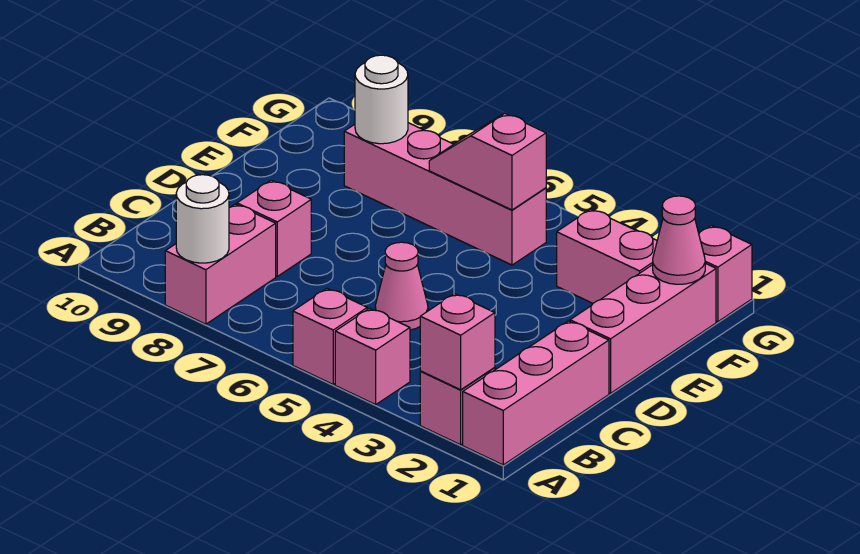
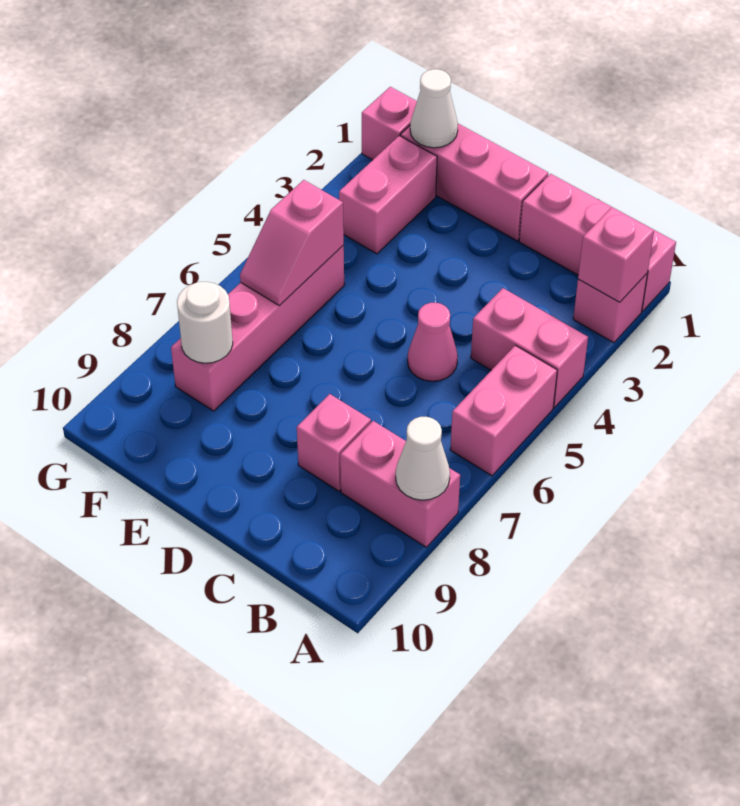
pink brick A4 level 1 -> pink brick A4:B4 level 1
pink brick A5 level 1 -> pink brick A5:A6 level 1
white round brick A8 level 2 -> white cone A8 level 2
pink cone F1 level 2 -> white cone F1 level 2

